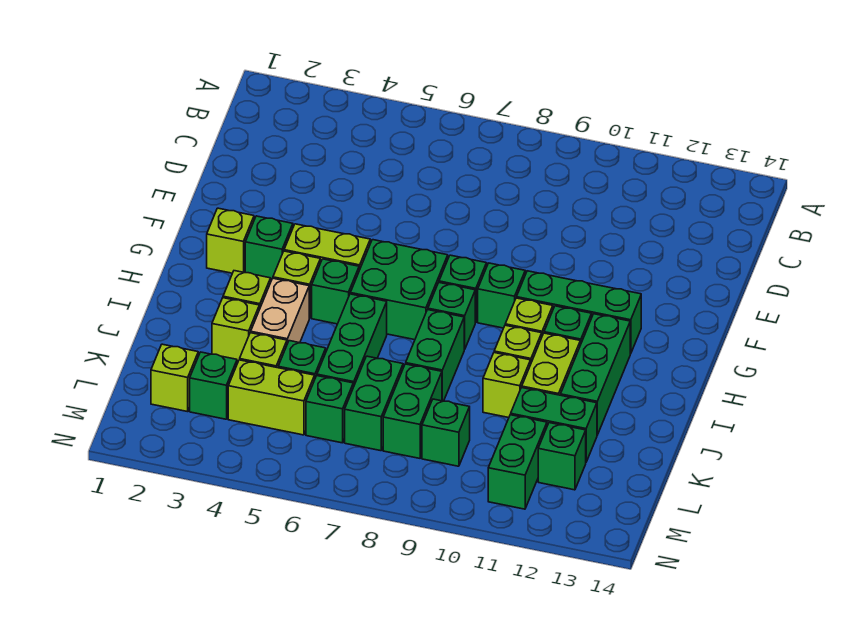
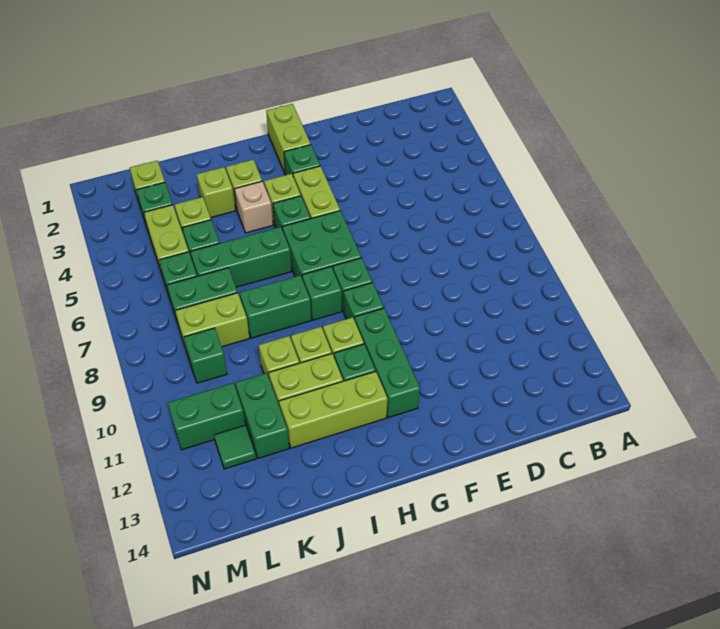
lime brick G2 level 1 -> lime brick G1:G2 level 1
green brick H12:J12 level 1 -> lime brick H12:J12 level 1
tan brick I4:J4 level 1 -> tan brick I4 level 1
green brick K8:L8 level 1 -> lime brick K8:L8 level 1
green brick L12 level 1 -> green tile L12 level 1

